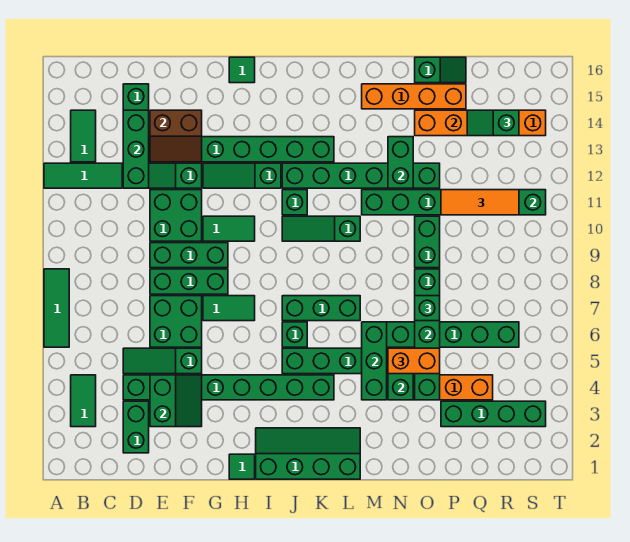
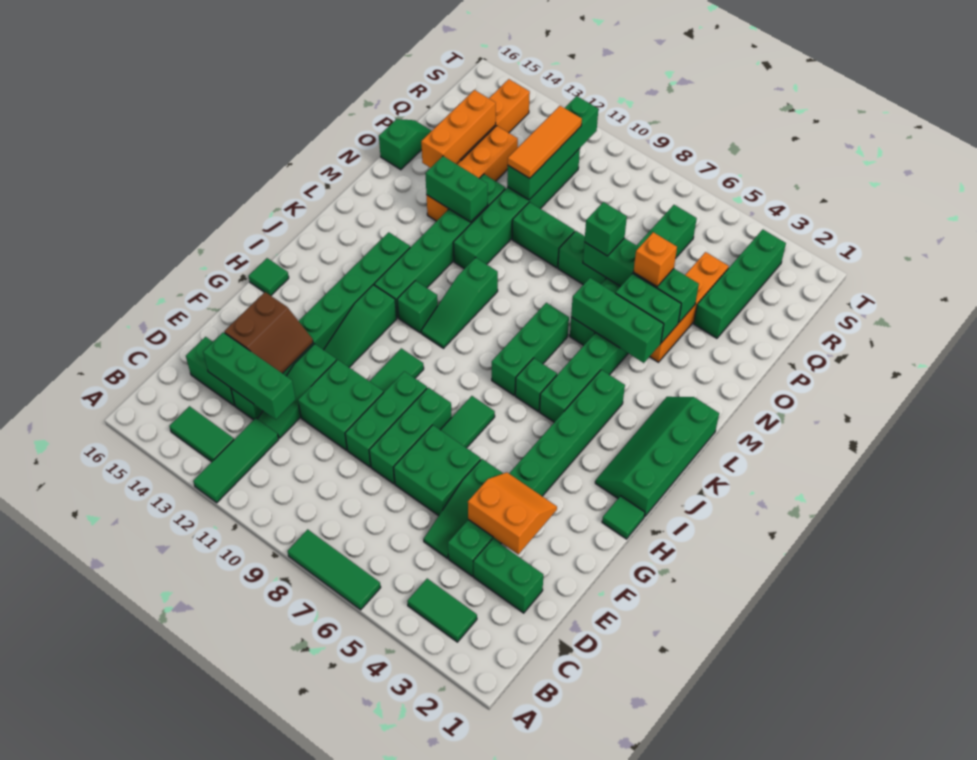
green slope E3:F4 level 2 top E -> orange slope E3:F4 level 2 top E
orange brick M15:P15 level 1 -> orange brick N13:Q13 level 1
orange brick N5:O5 level 3 -> orange brick O5 level 3
green slope Q14:R14 level 3 top R -> none

